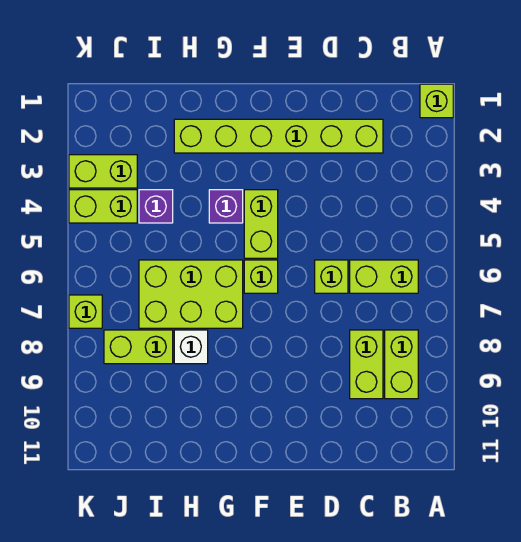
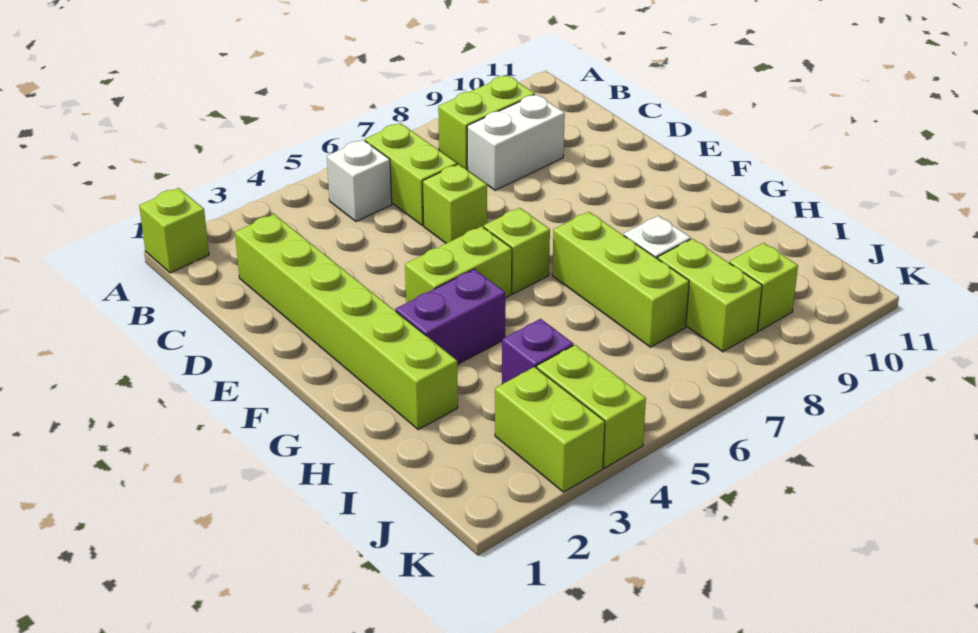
none -> white brick B5 level 1
lime brick C8:C9 level 1 -> white brick C8:C9 level 1
purple brick G4 level 1 -> purple brick G3:G4 level 1
lime brick G6:I7 level 1 -> lime brick G7:I7 level 1
lime brick K7 level 1 -> lime brick J9 level 1

